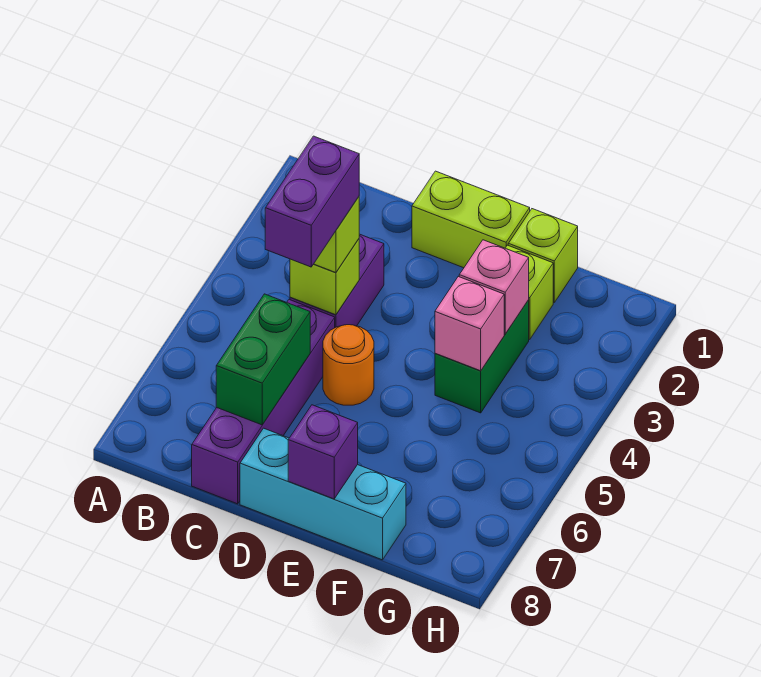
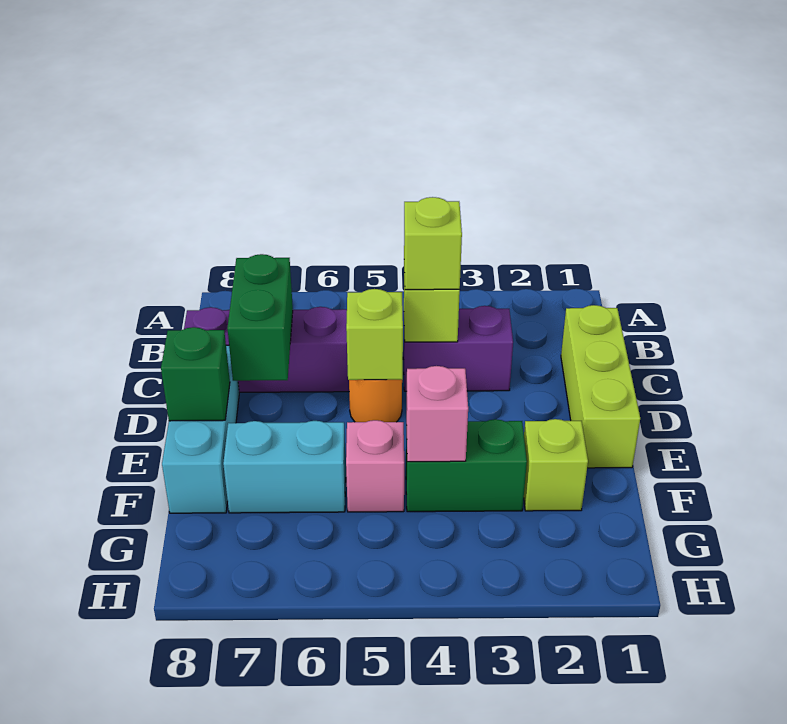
purple brick C4:C5 level 4 -> none
green brick C6:C7 level 2 -> green brick C7:D7 level 2
lime brick D1:E1 level 1 -> lime brick C1:E1 level 1
purple brick E8 level 2 -> green brick E8 level 2
lime brick F1 level 1 -> lime brick D5 level 2
pink brick F3 level 2 -> pink brick F5 level 1
none -> cyan brick F6:F7 level 1

